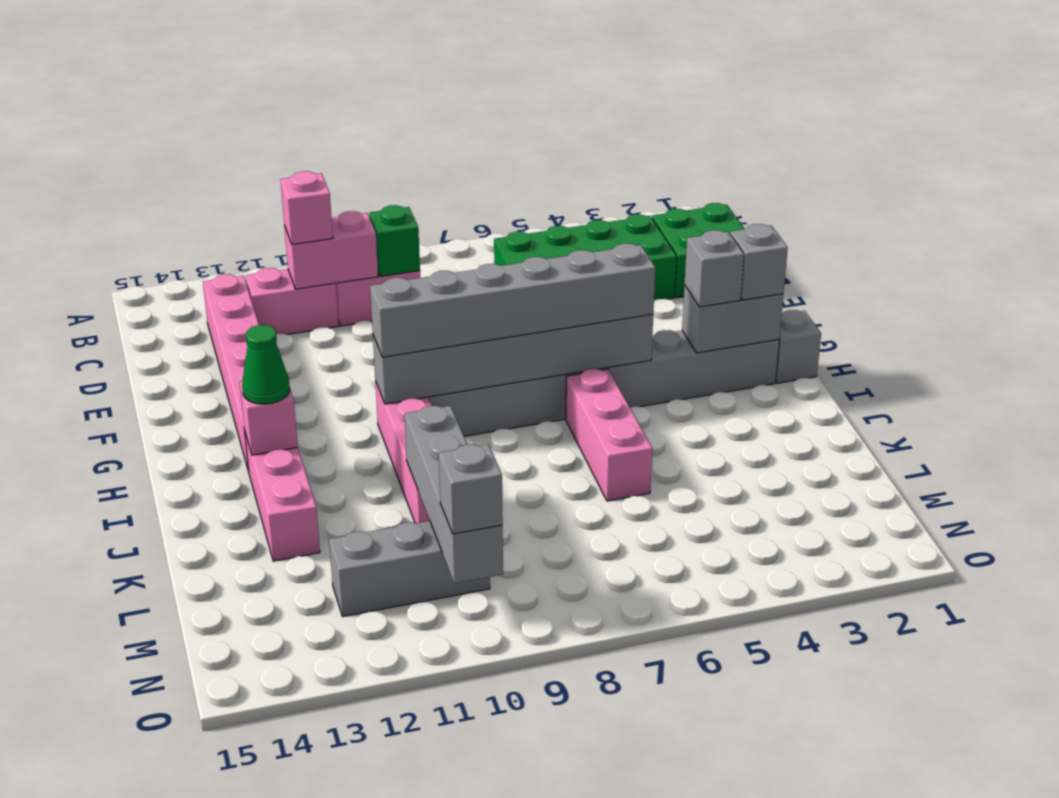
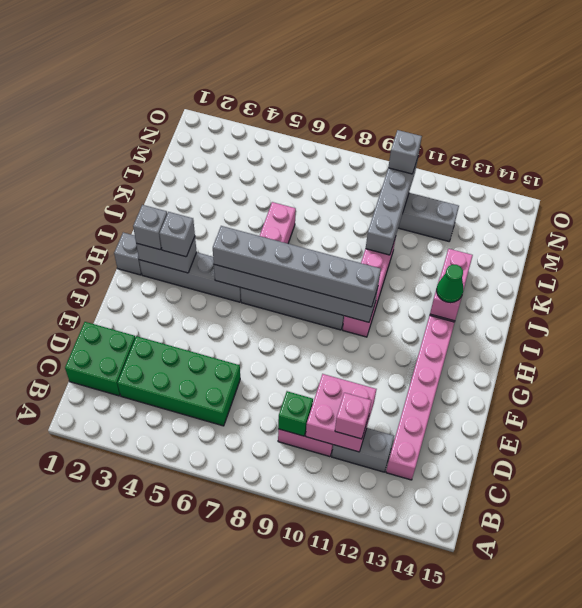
pink brick C10:C11 level 2 -> pink brick C10:D11 level 2
pink brick C11:C12 level 1 -> grey brick C11:C12 level 1

